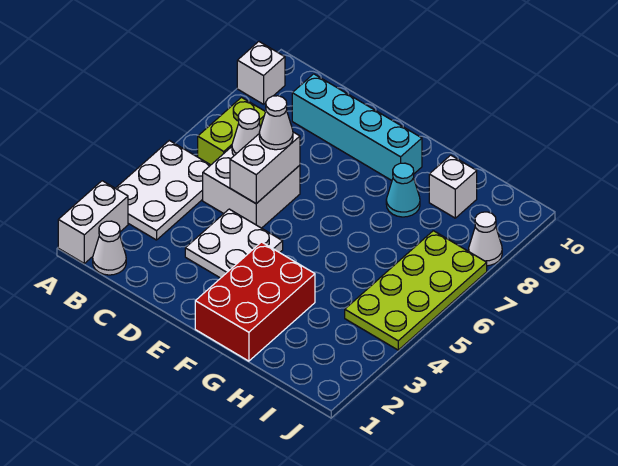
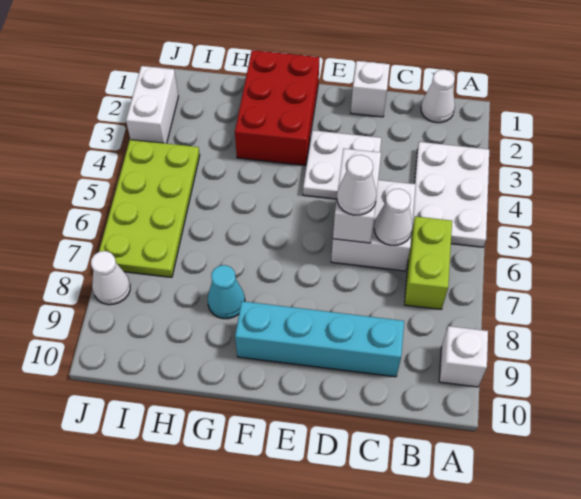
white brick A1:A2 level 1 -> white brick J2:J3 level 1
white brick H9 level 1 -> white brick D1 level 1

